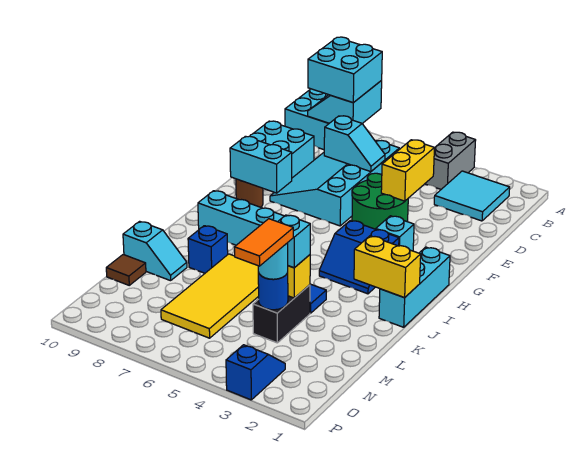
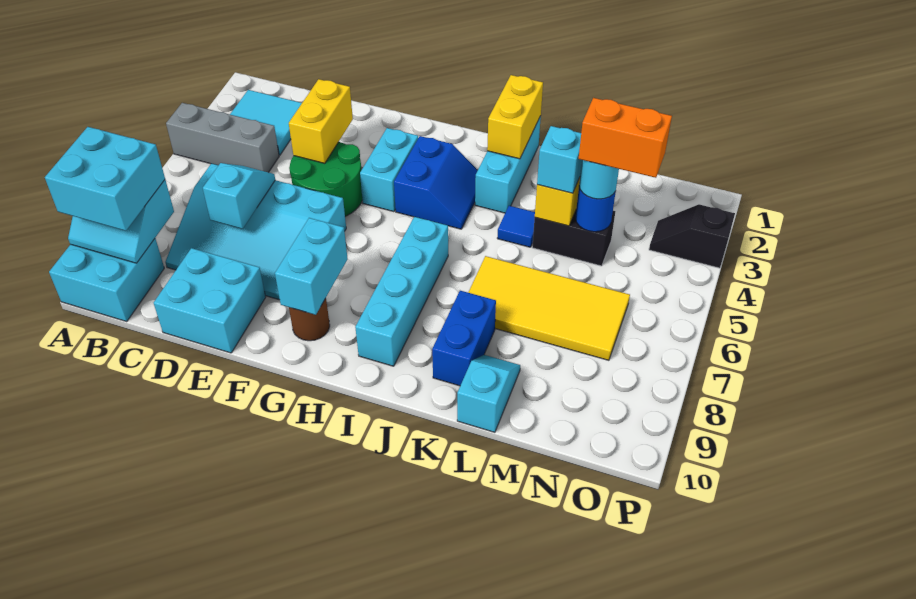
grey brick A4:B4 level 1 -> grey brick A4:C4 level 1
yellow brick D4:E4 level 2 -> yellow brick E3:E4 level 2
cyan brick G3 level 1 -> cyan brick G3:G4 level 1
cyan brick H1:J1 level 1 -> cyan brick J1:J3 level 1
blue brick K8 level 1 -> blue brick K8:K9 level 1
orange tile M4:N4 level 4 -> orange brick M4:N4 level 4
brown tile M10 level 1 -> none
blue slope O3:P3 level 1 top P -> black slope O3:P3 level 1 top P

